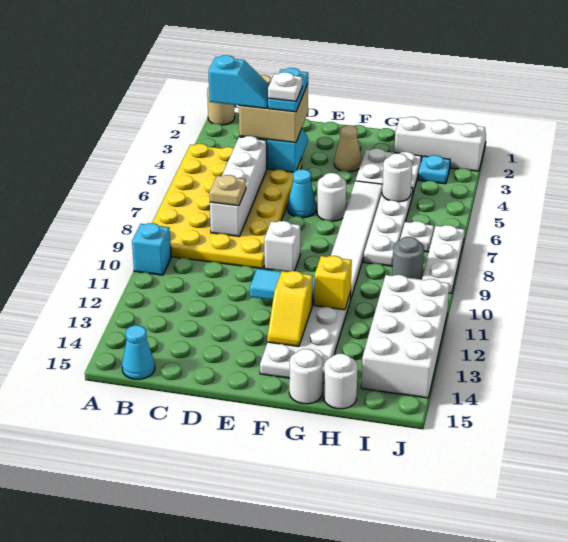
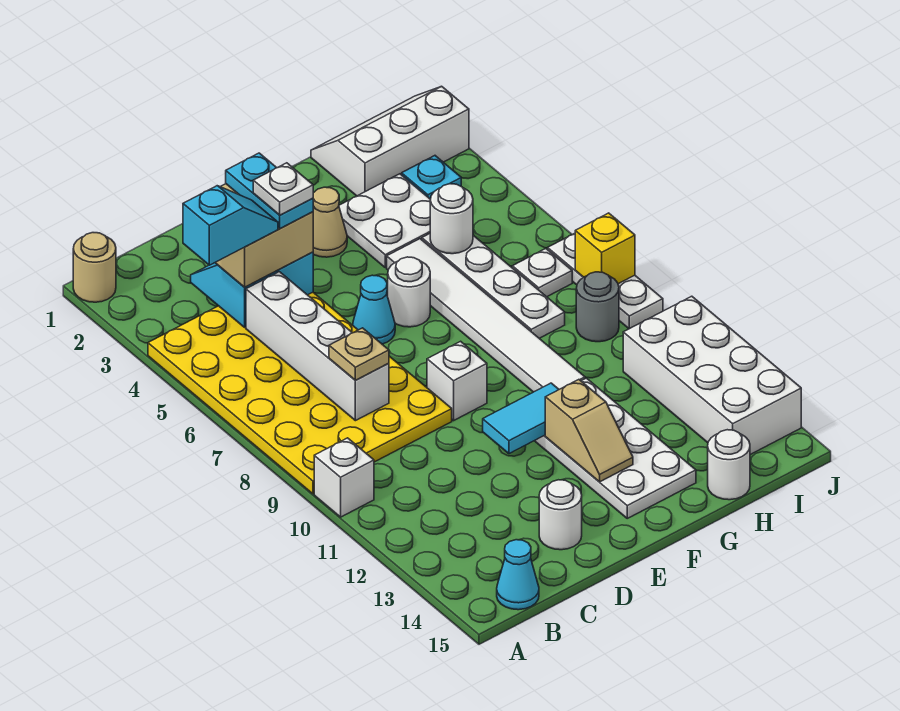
cyan brick A10 level 1 -> white brick A10 level 1
yellow slope F12:F13 level 2 top 12 -> tan slope F12:F13 level 2 top 12
yellow brick G11 level 2 -> yellow brick J8 level 2
white round brick G15 level 1 -> white round brick D14 level 1

